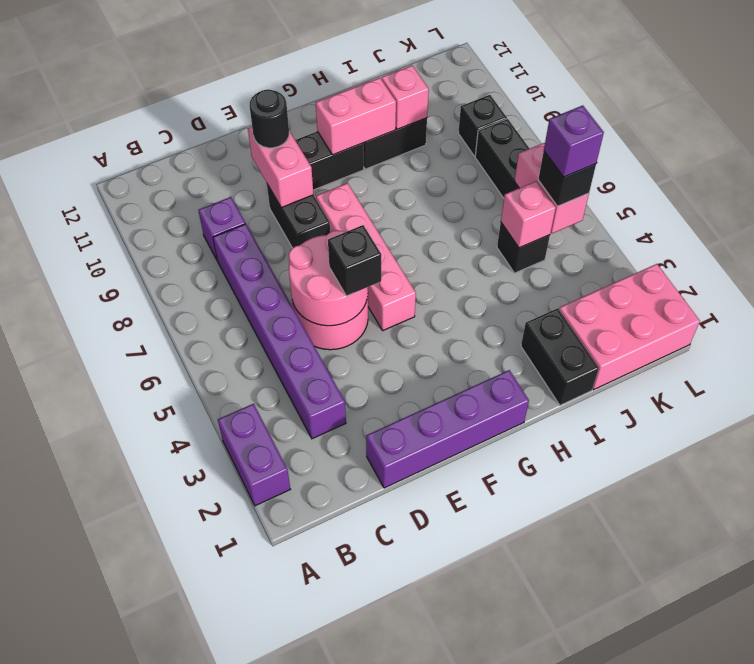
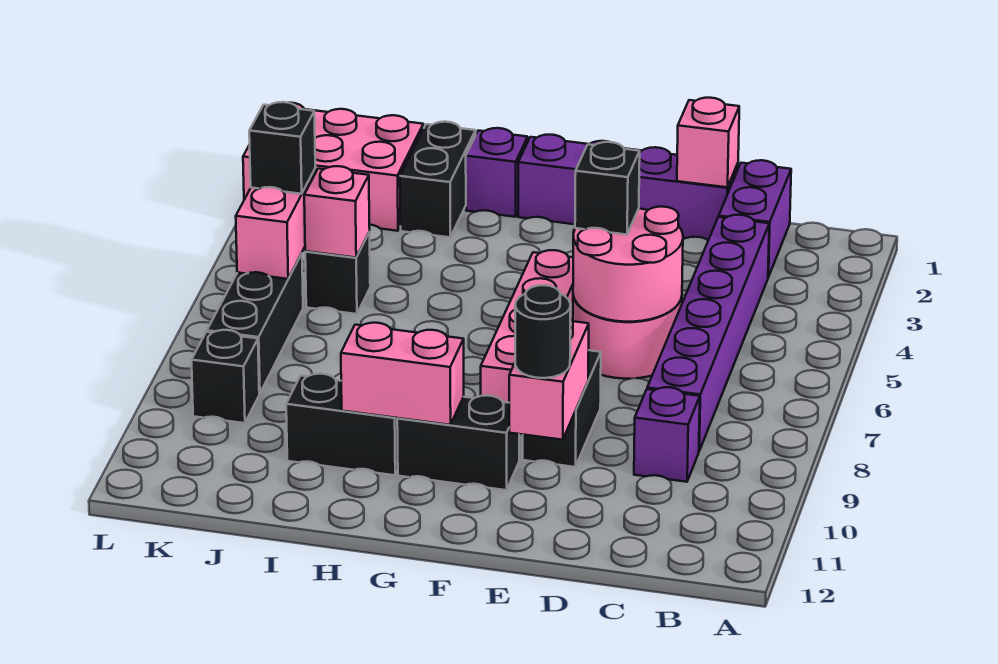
purple brick A2:A3 level 1 -> purple brick C1:C2 level 1
pink brick I10 level 2 -> pink brick D1 level 2
purple brick K5 level 4 -> purple brick H1 level 1

